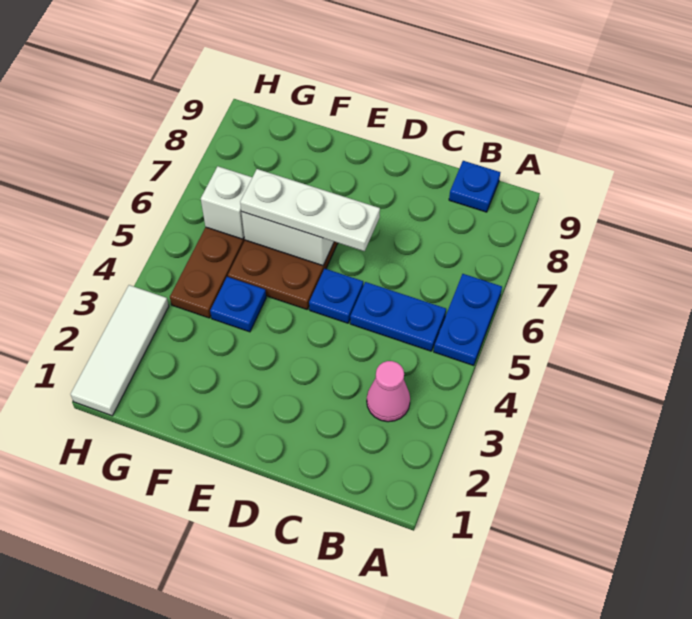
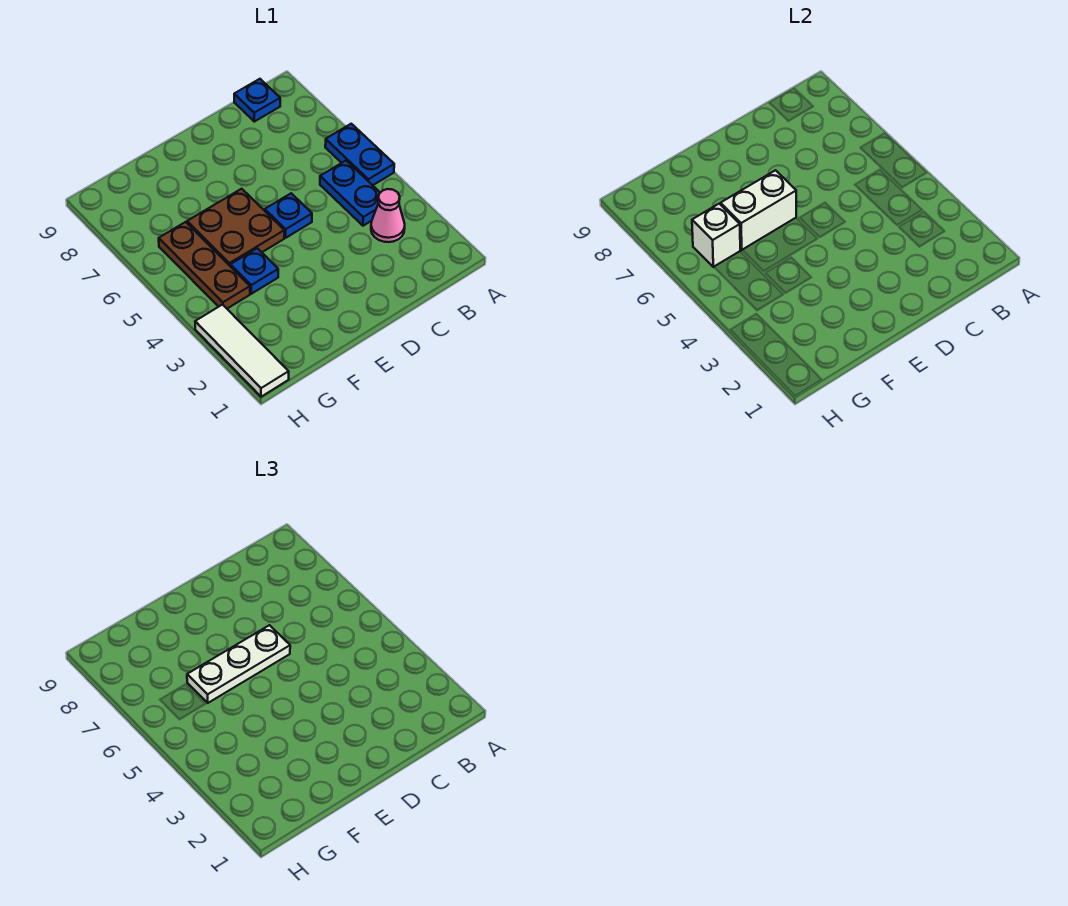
blue plate B5:C5 level 1 -> blue plate B4:B5 level 1

